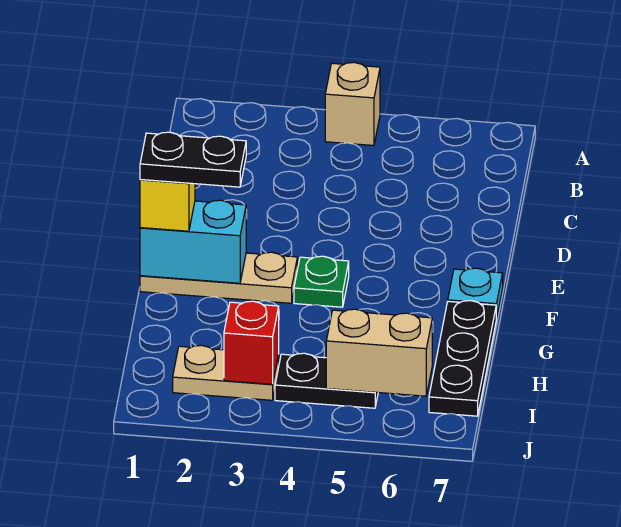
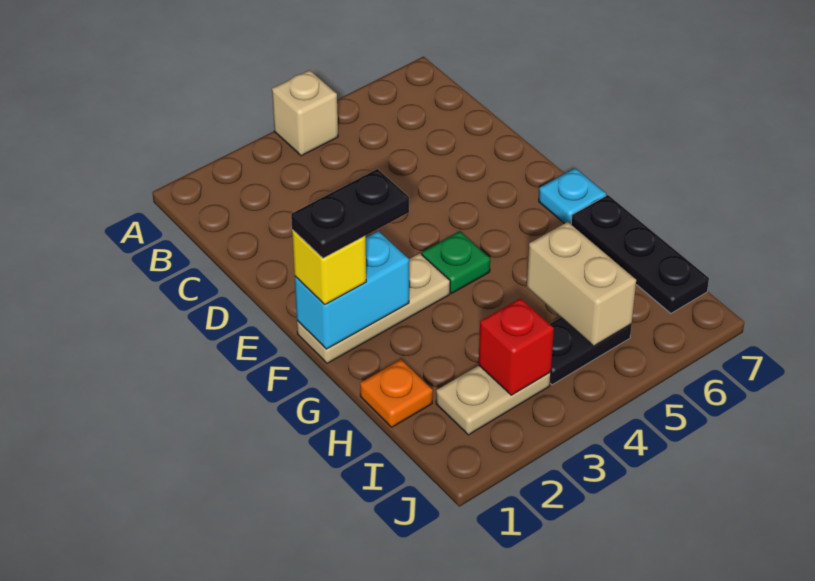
none -> orange plate H1 level 1
tan brick I5:I6 level 2 -> tan brick H5:I5 level 2

